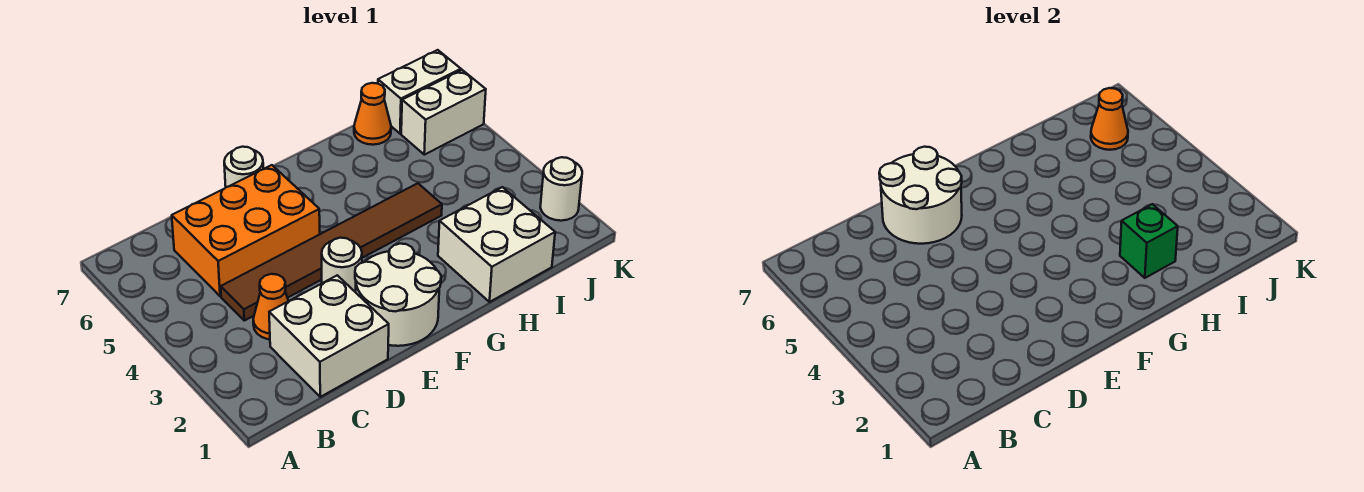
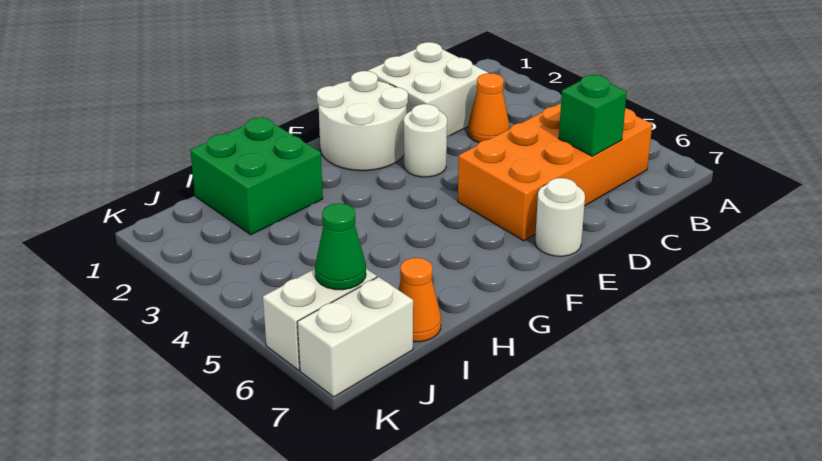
brown tile C4:H4 level 1 -> none
orange brick C5:E6 level 1 -> orange brick B5:E6 level 1
white round brick D6:E7 level 2 -> none
white brick H1:I2 level 1 -> green brick H1:I2 level 1
green brick H2 level 2 -> green brick C6 level 2
orange cone J6 level 2 -> green cone J6 level 2
white round brick K2 level 1 -> none

